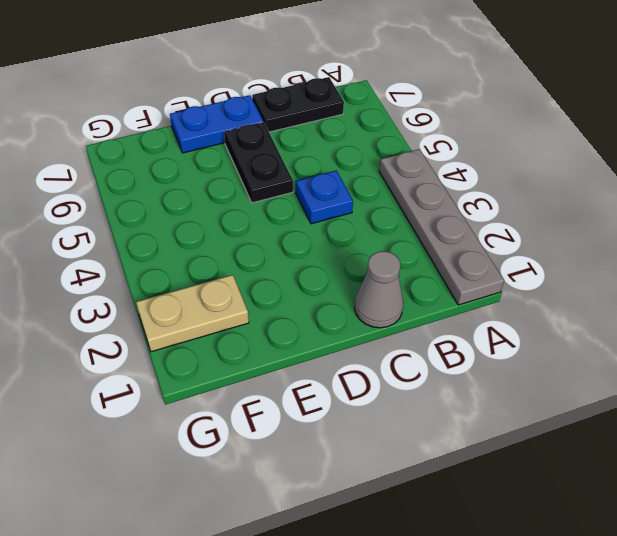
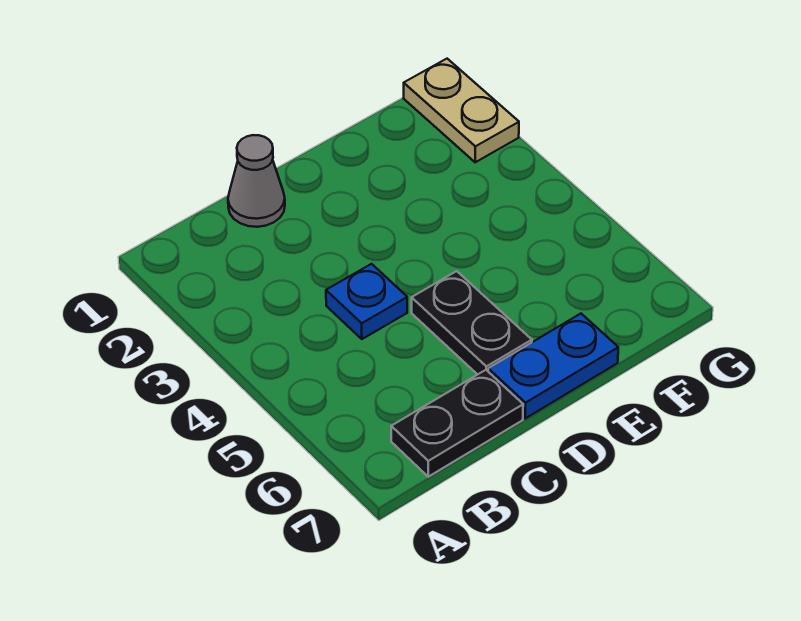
grey plate A1:A4 level 1 -> none
tan plate F2:G2 level 1 -> tan plate G1:G2 level 1

